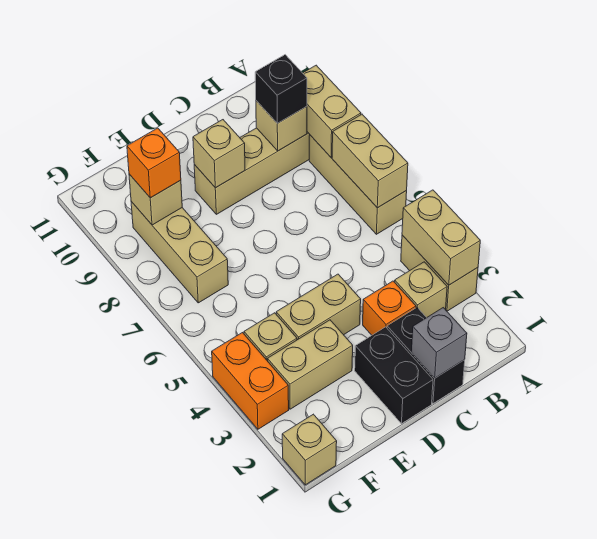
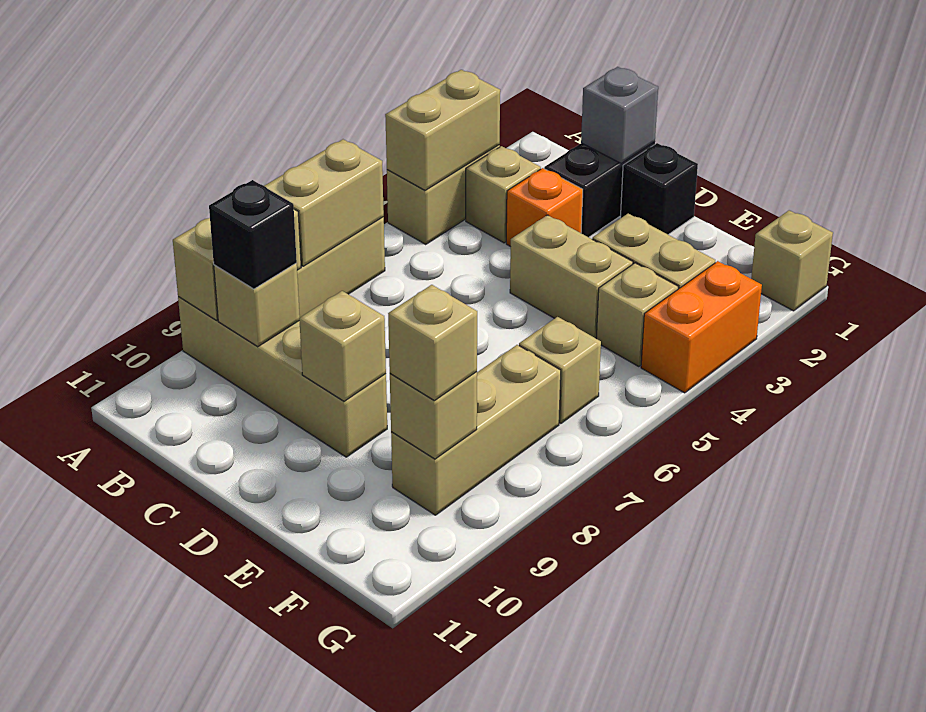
black brick D1:D2 level 1 -> black brick D1 level 1
none -> tan brick F6 level 1
orange brick F9 level 3 -> tan brick F9 level 3

